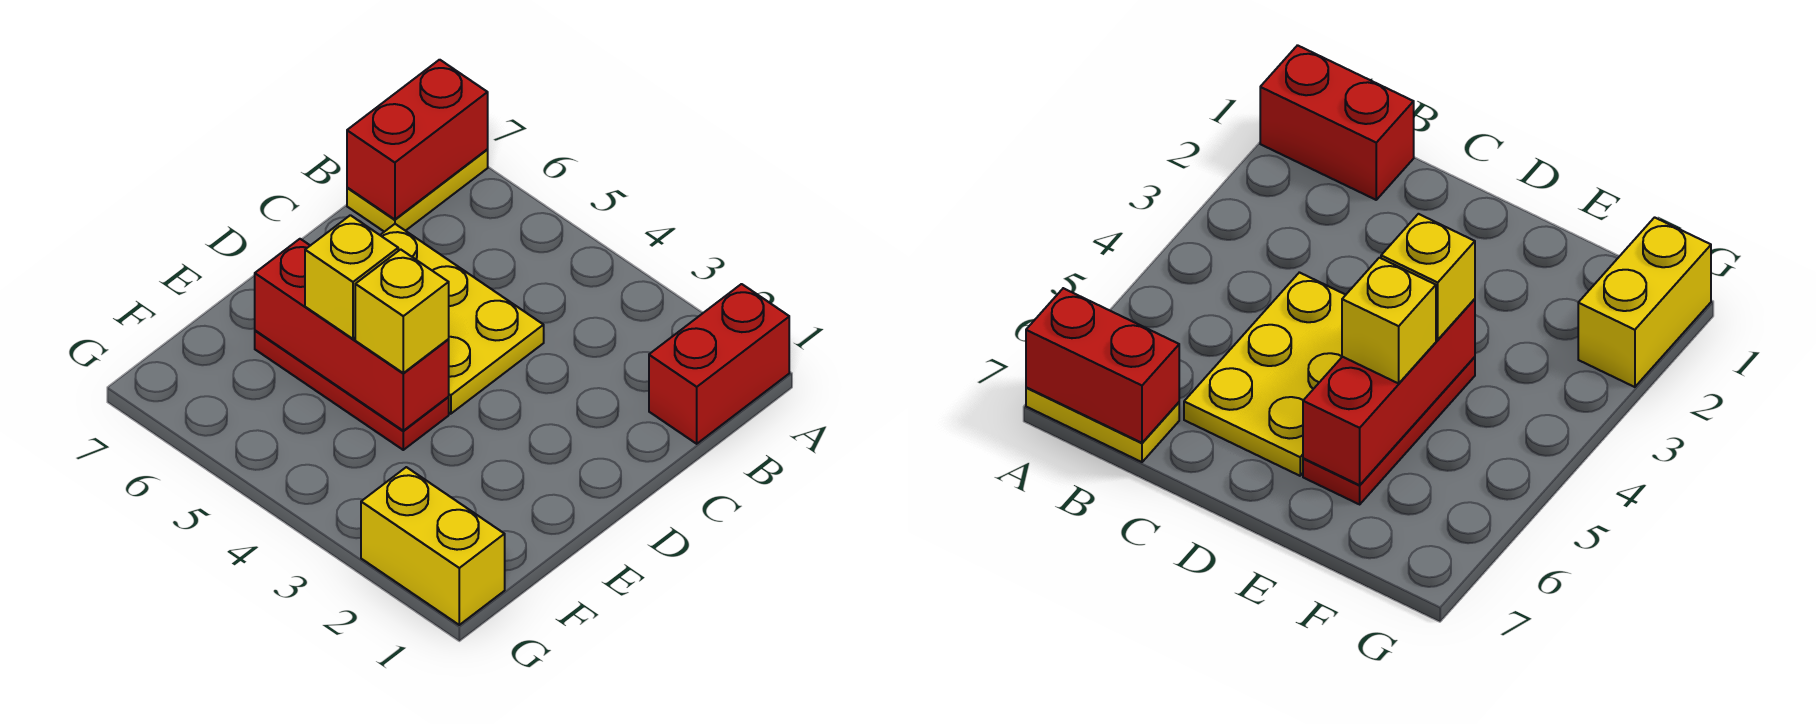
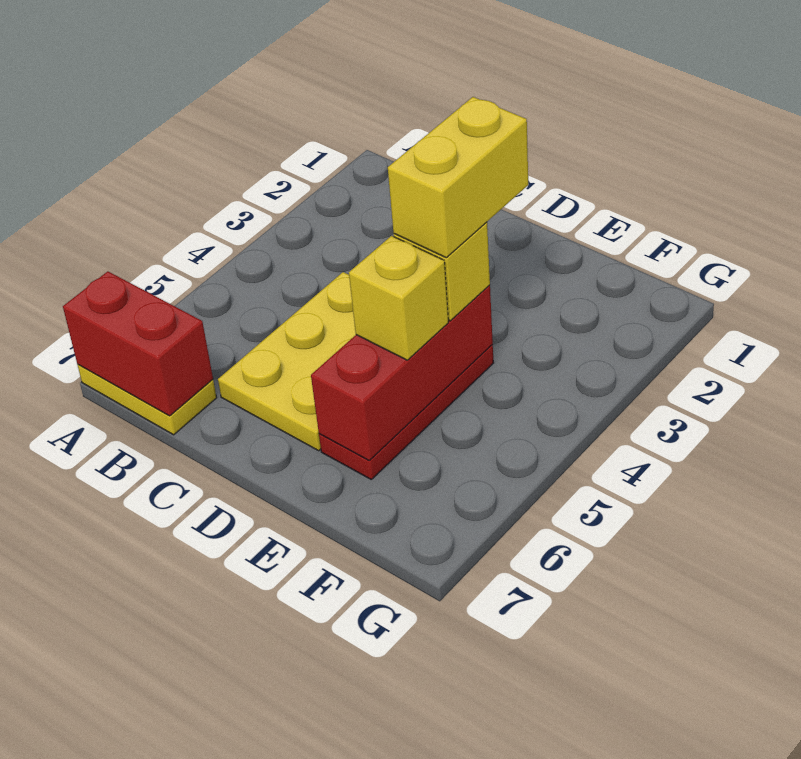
red brick A1:B1 level 1 -> none
yellow brick G1:G2 level 1 -> yellow brick E3:E4 level 4

